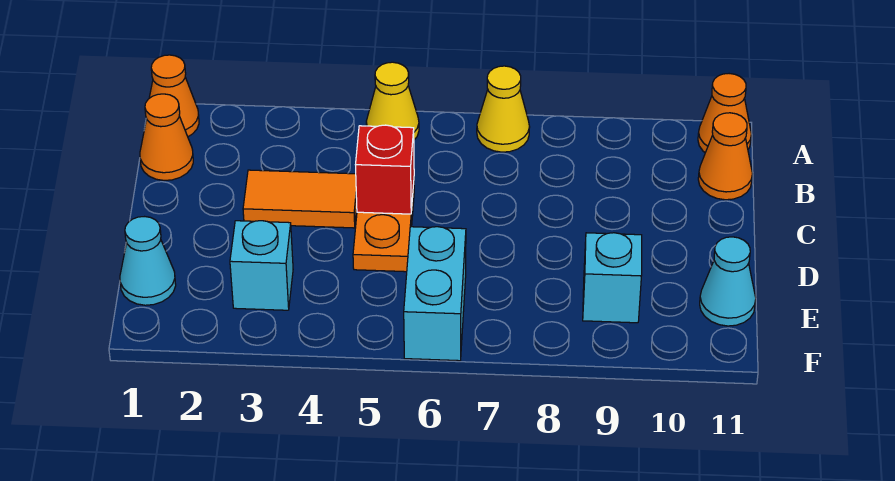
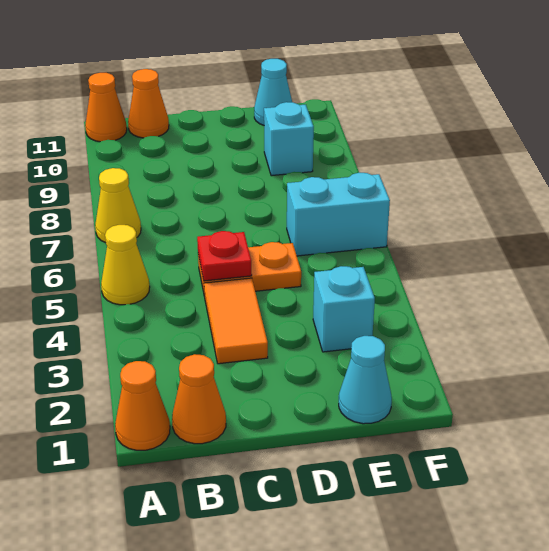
red brick C5 level 2 -> red plate C5 level 2

